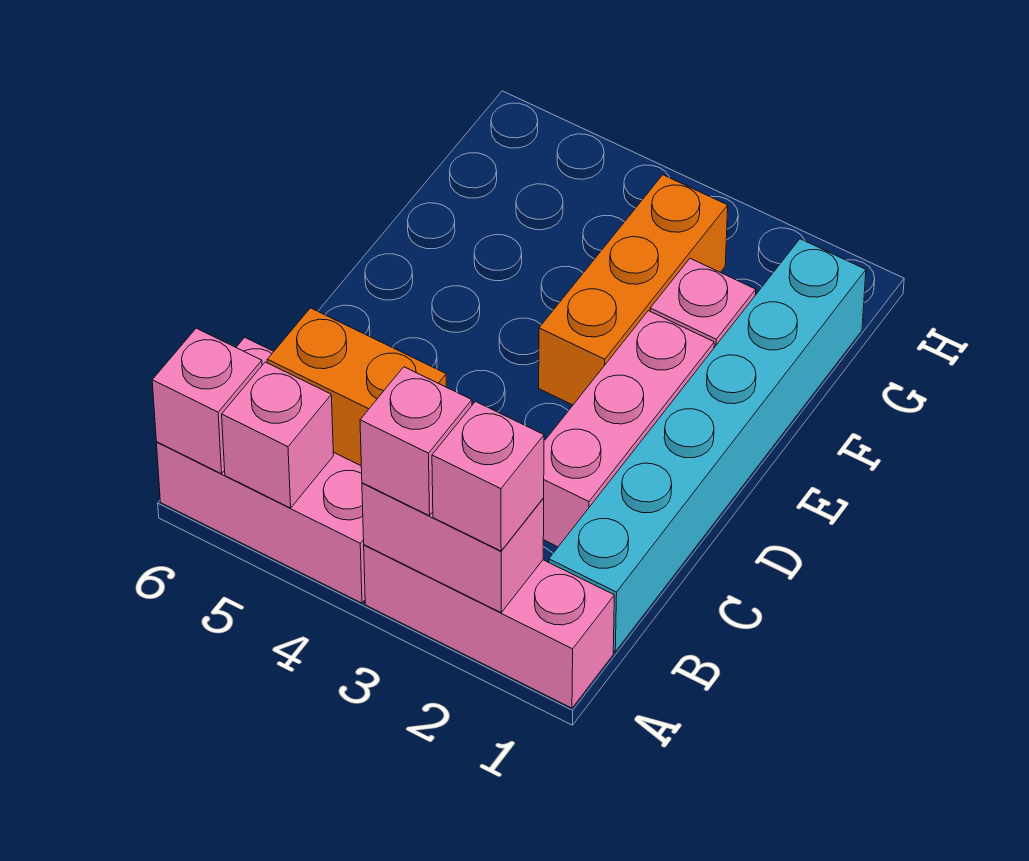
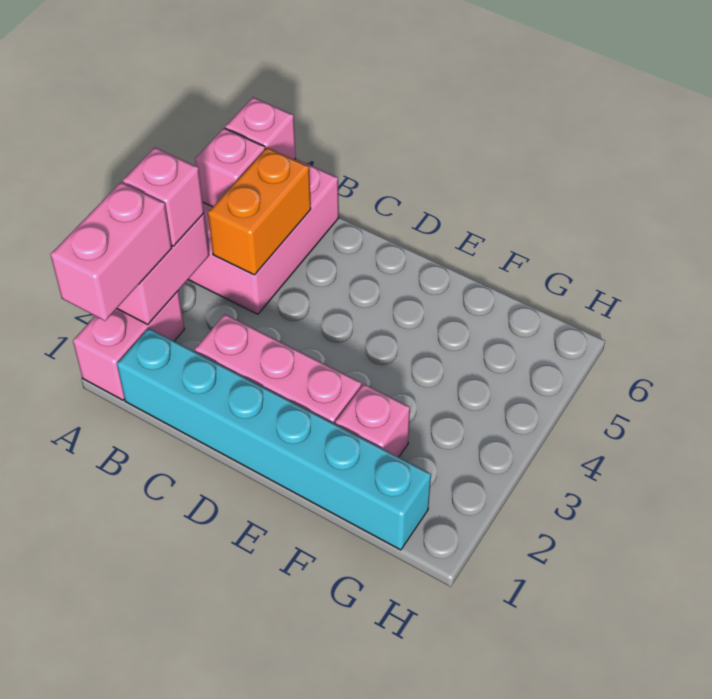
pink brick A1:A3 level 1 -> pink brick A1:A2 level 1
pink brick A2 level 3 -> pink brick A1:A2 level 3
orange brick E3:G3 level 1 -> none

